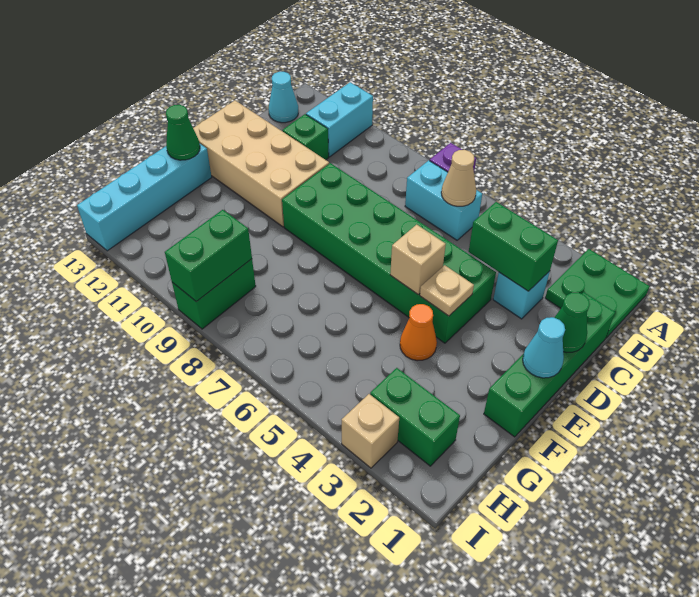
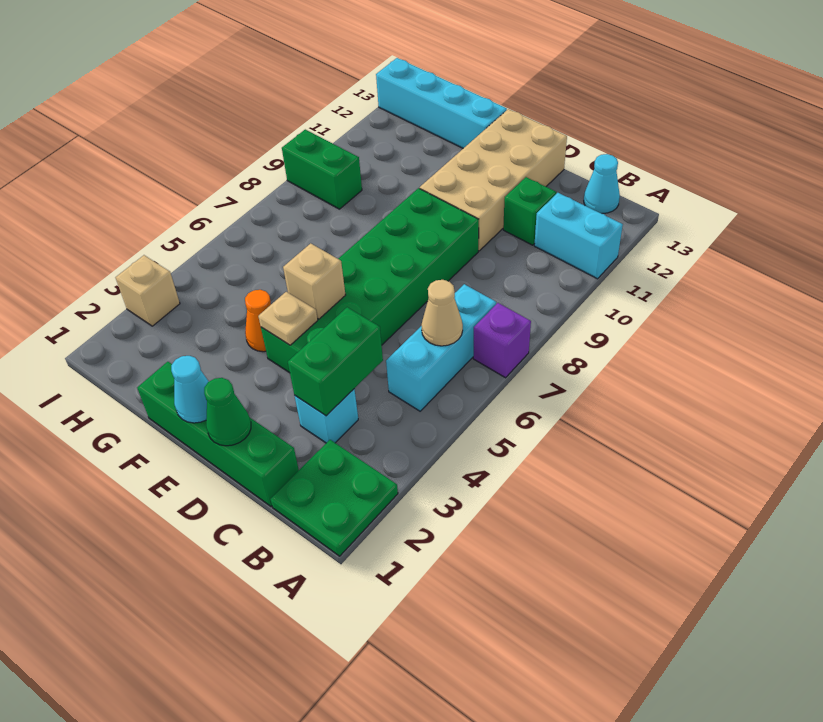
cyan brick B6:B7 level 1 -> cyan brick B5:B7 level 1
green cone F13 level 2 -> none
green brick H2:H3 level 1 -> none
green brick H9:I9 level 2 -> none

